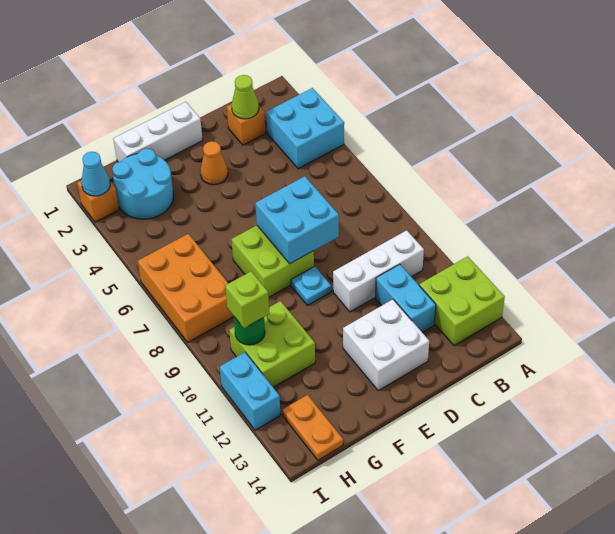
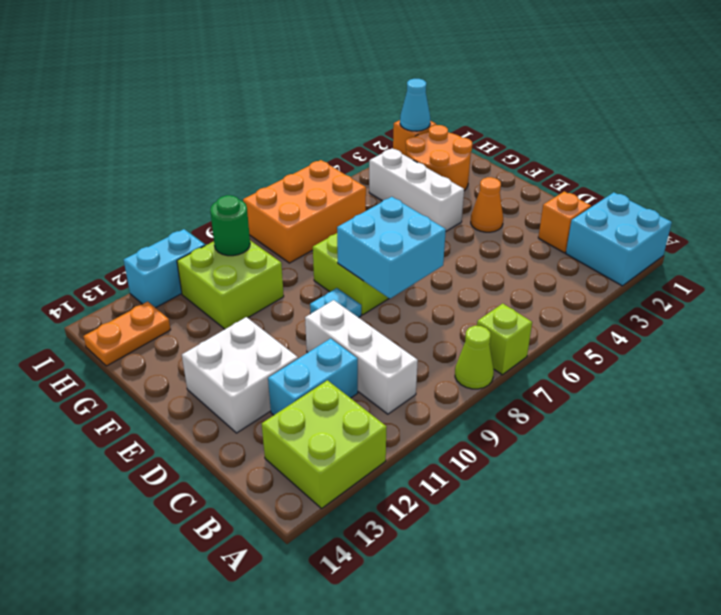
cyan brick A3:B4 level 1 -> cyan brick A1:B2 level 1
lime cone C2 level 2 -> lime cone A8 level 1
white brick E1:G1 level 1 -> white brick F4:H4 level 1
cyan round brick G2:H3 level 1 -> orange round brick G2:H3 level 1
lime brick H10 level 3 -> lime brick A7 level 1

